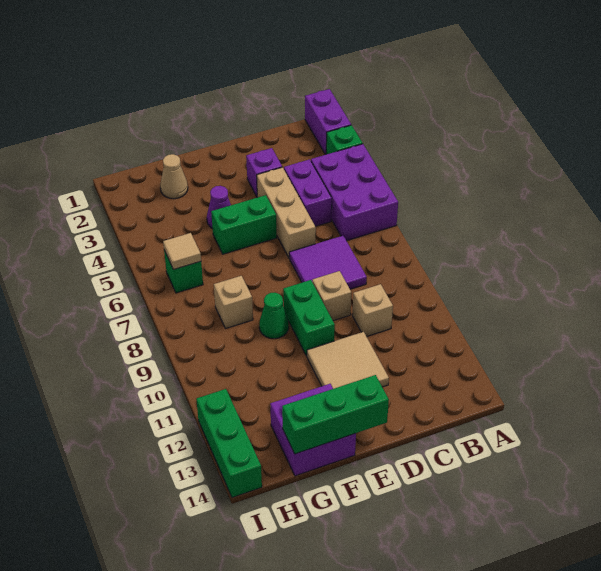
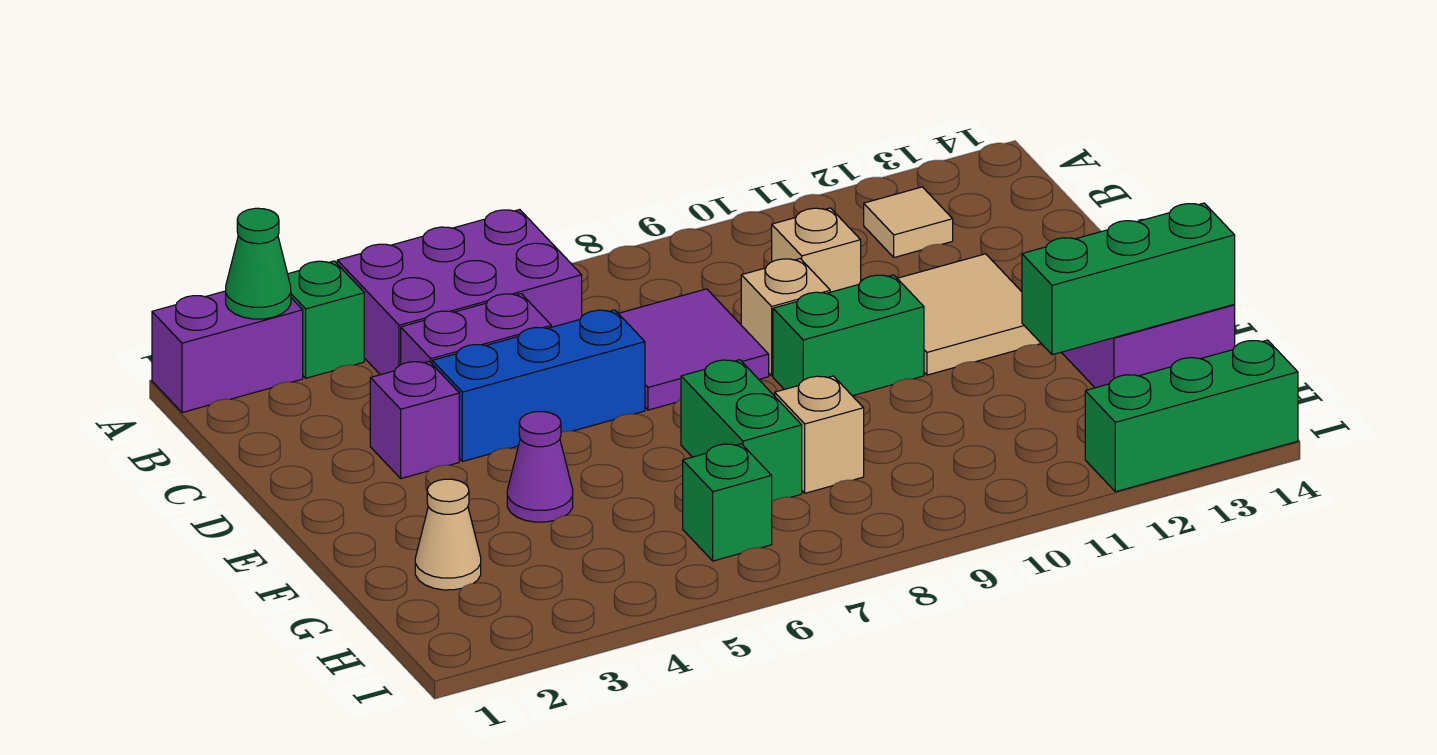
tan brick D4:D6 level 1 -> blue brick D4:D6 level 1
green brick E5:F5 level 1 -> green brick F7:G7 level 1
green brick E14:G14 level 2 -> green brick G12:G14 level 2
green cone F9 level 1 -> green cone A2 level 2
tan tile H6 level 2 -> tan tile B12 level 1

